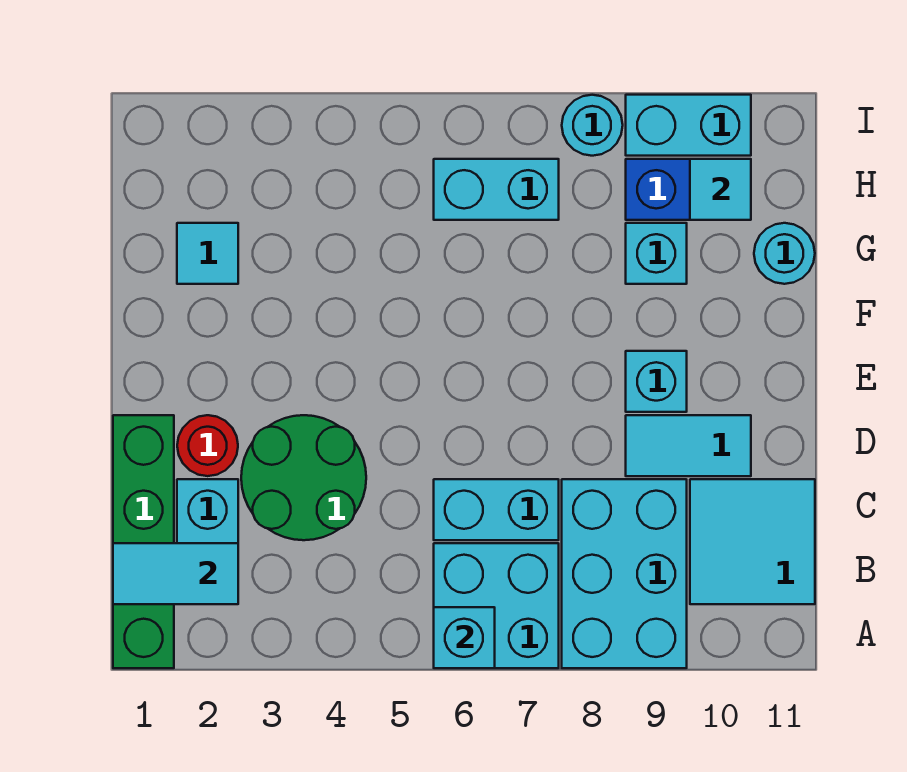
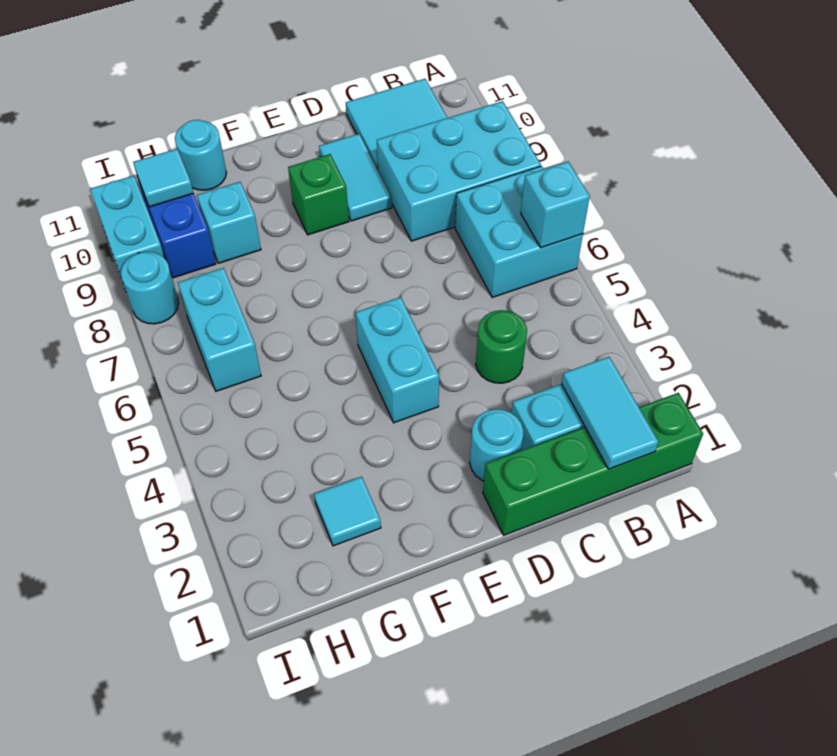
green round brick C3:D4 level 1 -> green round brick C4 level 1
cyan brick C6:C7 level 1 -> cyan brick E4:E5 level 1
red round brick D2 level 1 -> cyan round brick D2 level 1
cyan brick E9 level 1 -> green brick E9 level 1

